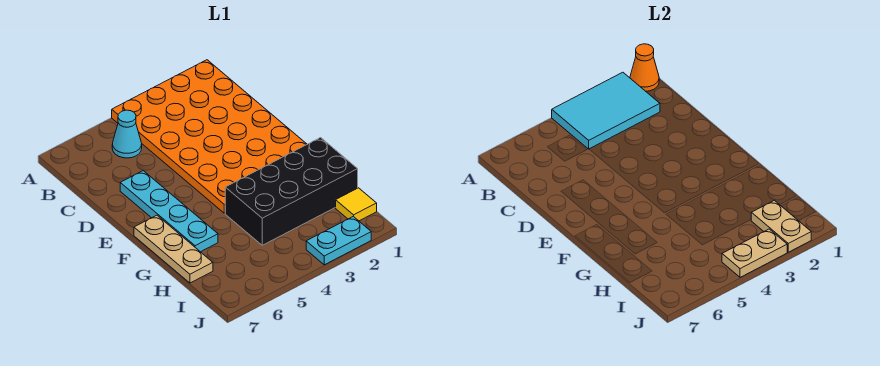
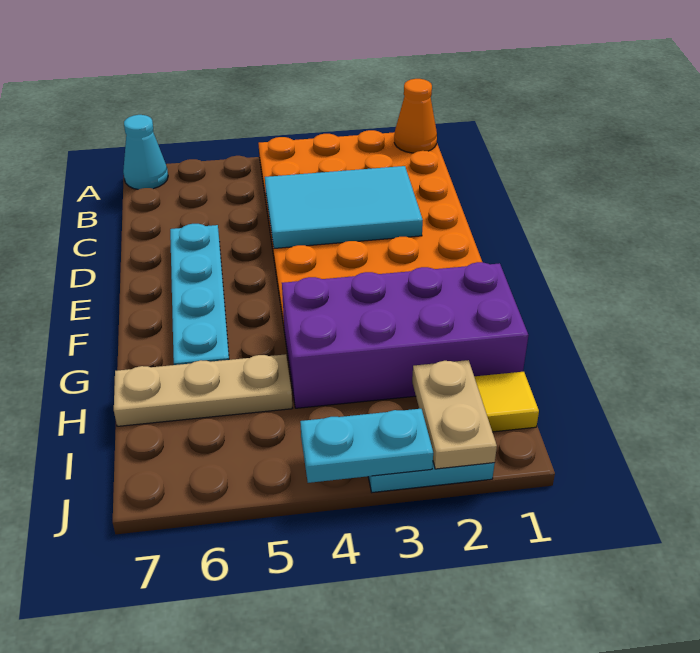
cyan tile A2:B4 level 2 -> cyan tile C2:D4 level 2
cyan cone B5 level 1 -> cyan cone A7 level 1
tan plate F7:H7 level 1 -> tan plate H5:H7 level 1
black brick G1:H4 level 1 -> purple brick G1:H4 level 1
tan plate J3:J4 level 2 -> cyan plate J3:J4 level 2

